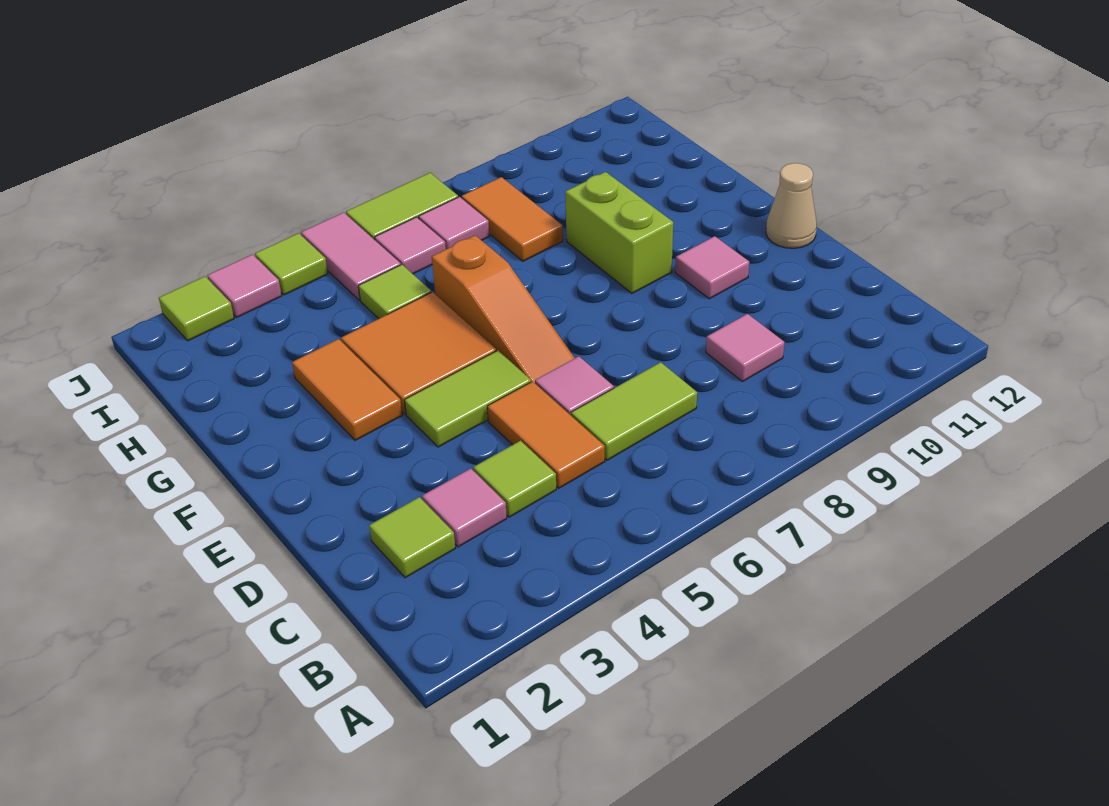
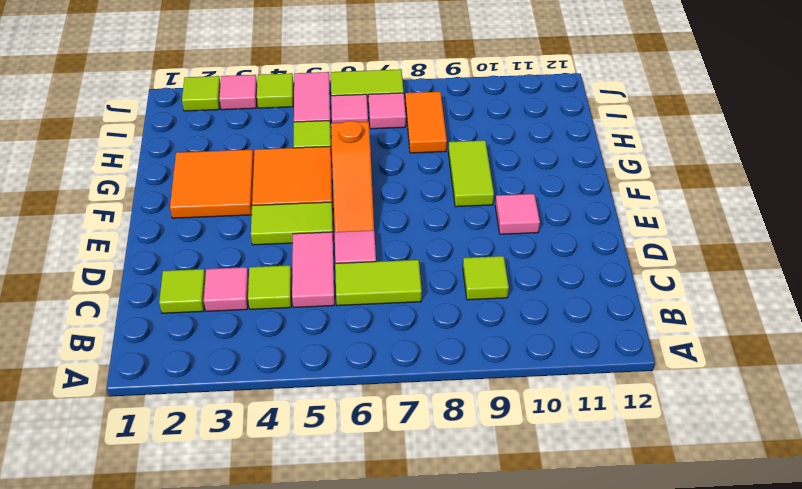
orange tile C5:D5 level 1 -> pink tile C5:D5 level 1
pink tile C9 level 1 -> lime tile C9 level 1
tan cone E12 level 1 -> none
orange tile F3:G3 level 1 -> orange tile F2:G3 level 1
lime brick F9:G9 level 1 -> lime tile F9:G9 level 1

